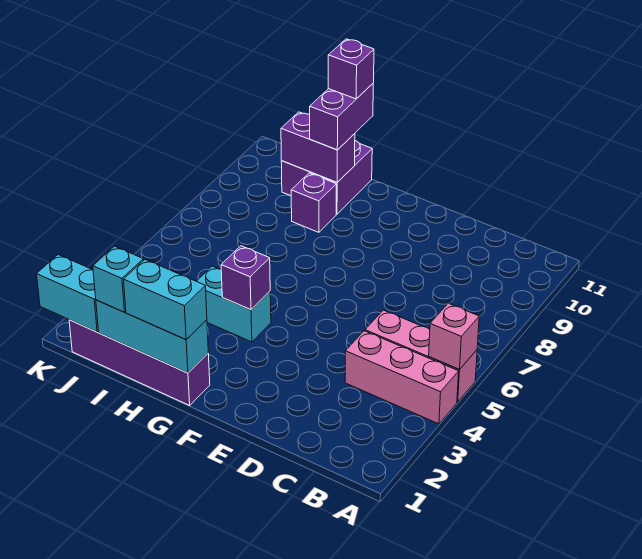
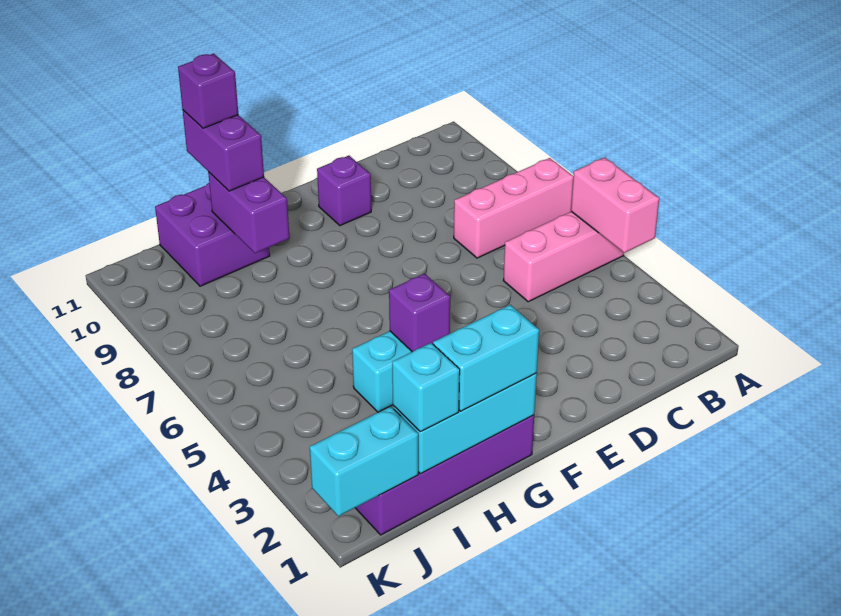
pink brick A4:C4 level 1 -> pink brick A7:C7 level 1
pink brick A5 level 2 -> pink brick A4:A5 level 2
purple brick H9 level 1 -> purple brick E10 level 1
purple brick H10:I10 level 2 -> purple brick H9:H10 level 2

